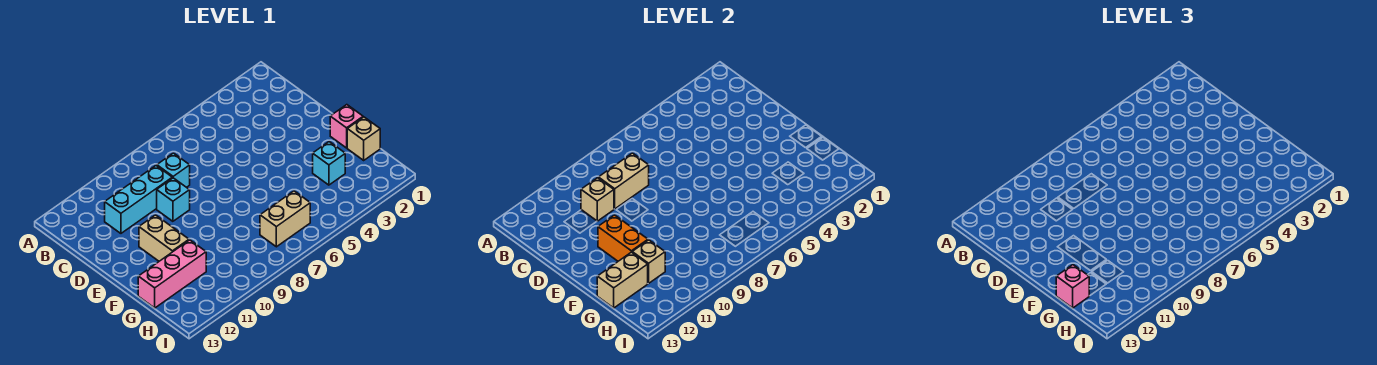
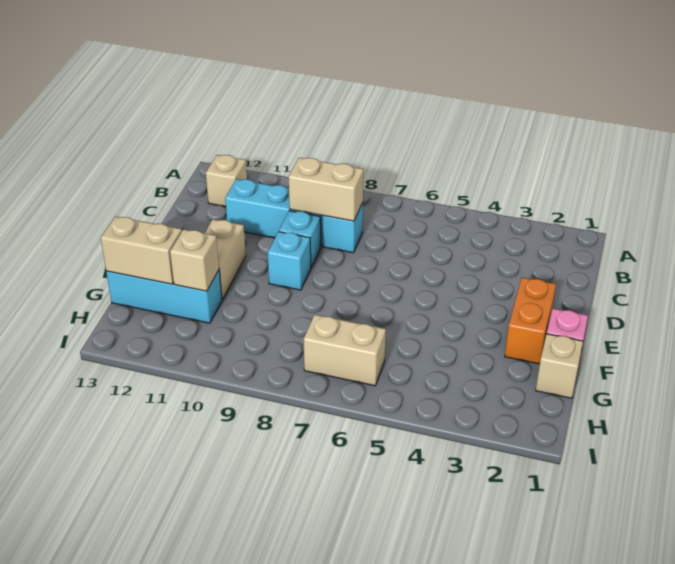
tan brick C10 level 2 -> tan brick B12 level 1
orange brick E11:F11 level 2 -> orange brick E2:F2 level 1
cyan brick G3 level 1 -> cyan brick E9 level 1
pink brick G11:G13 level 1 -> cyan brick G11:G13 level 1
pink brick G13 level 3 -> none

